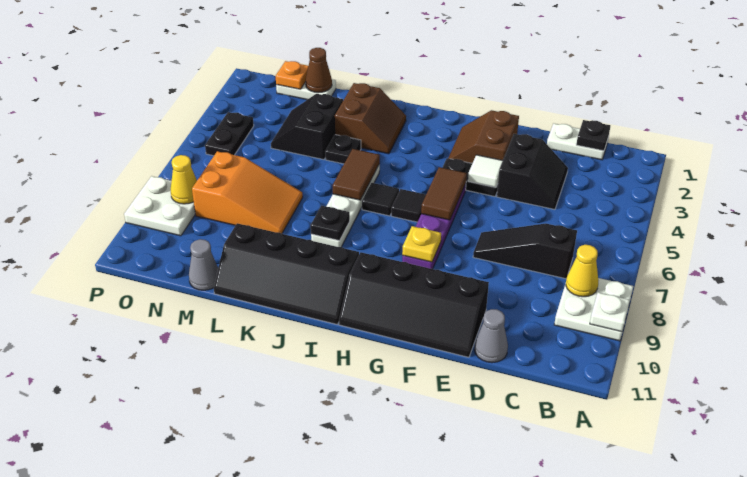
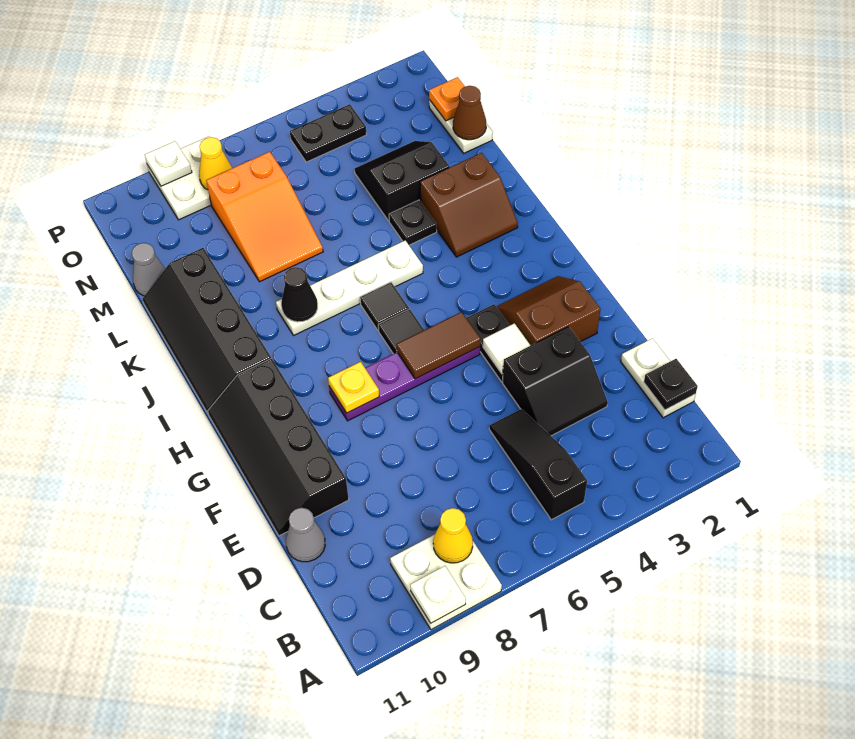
black slope C7:E7 level 1 top C -> black slope B5:D5 level 1 top B
brown tile J5:J6 level 2 -> none
black plate J8 level 2 -> black cone J8 level 2
none -> white plate P9 level 2

